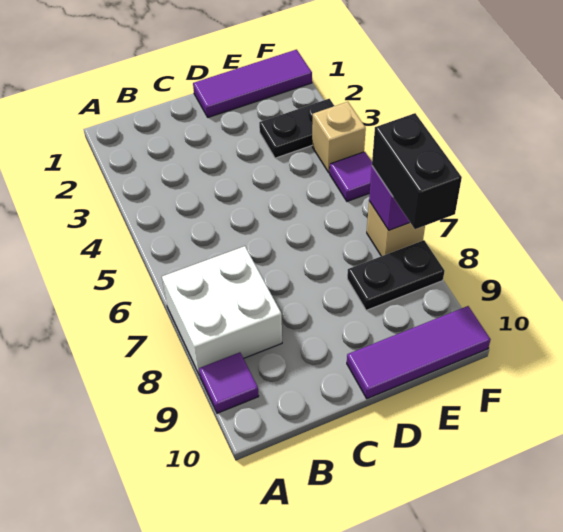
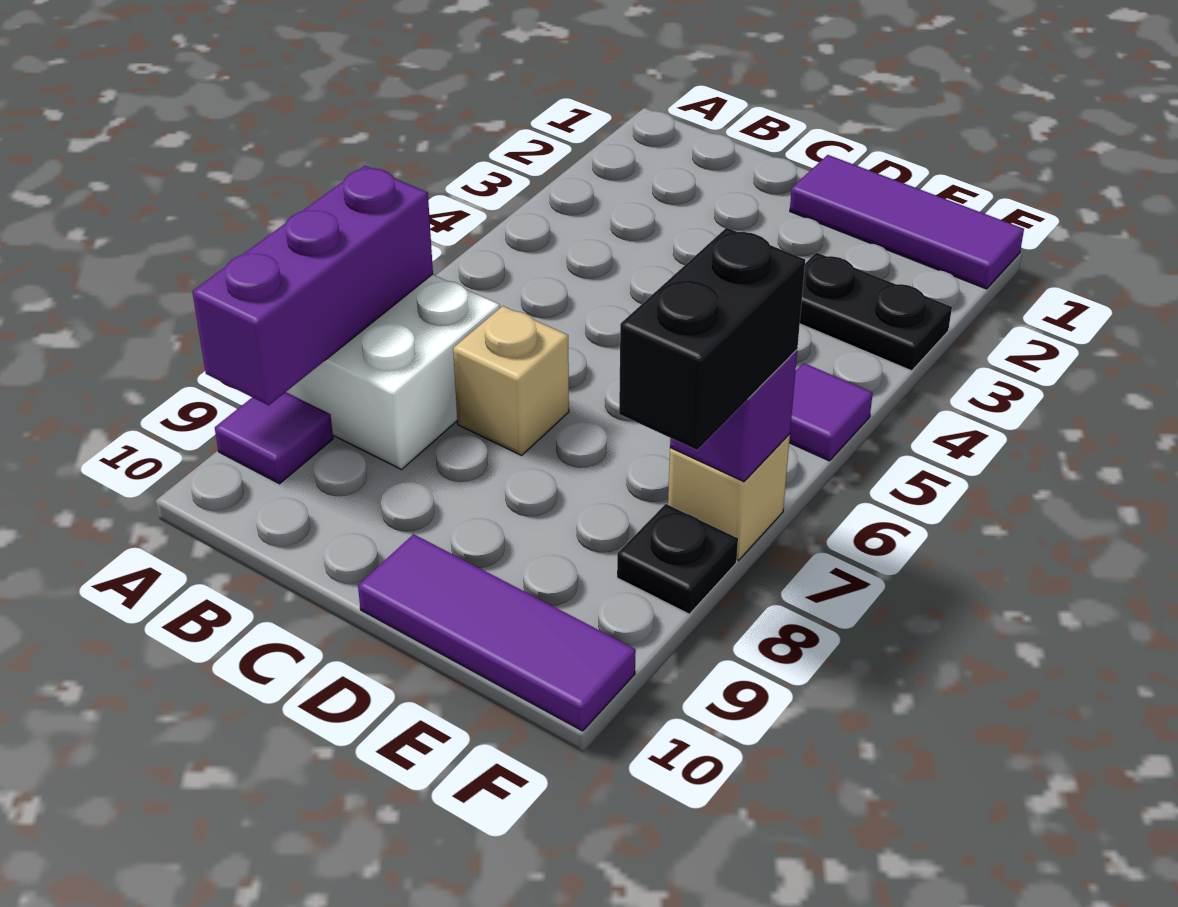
none -> purple brick A7:A9 level 2
black plate E8:F8 level 1 -> black plate F8 level 1
tan brick F4 level 1 -> tan brick C7 level 1

